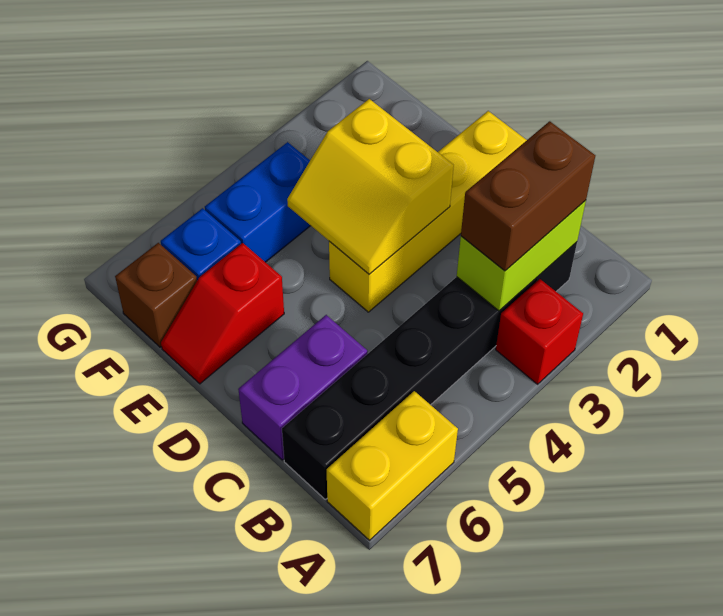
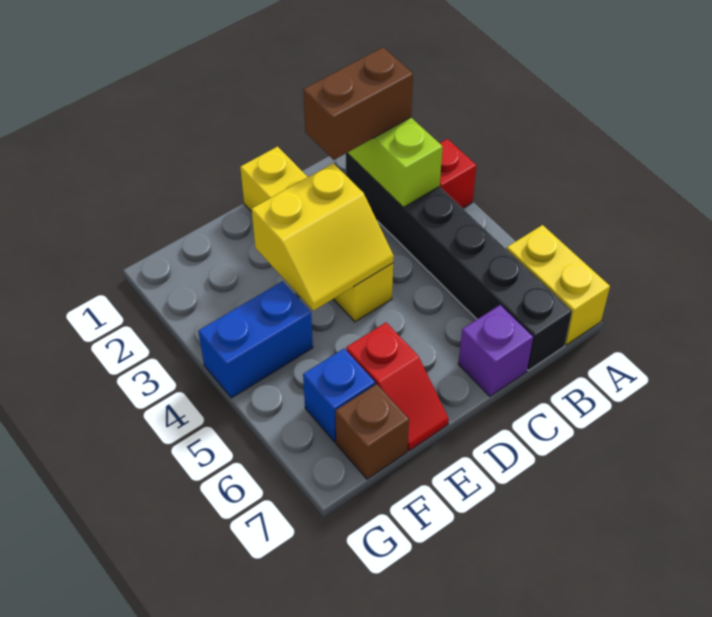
brown brick B2:B3 level 3 -> brown brick B2:C2 level 3
purple brick C6:C7 level 1 -> purple brick C7 level 1
blue brick F4:F5 level 1 -> blue brick F4:G4 level 1

